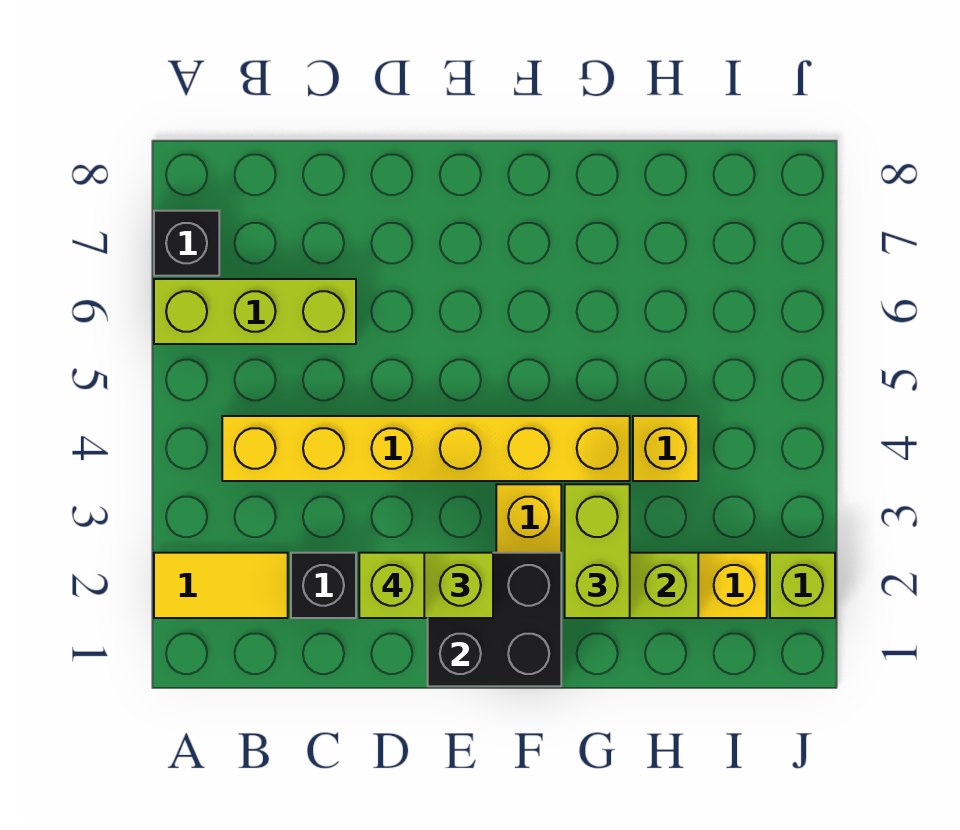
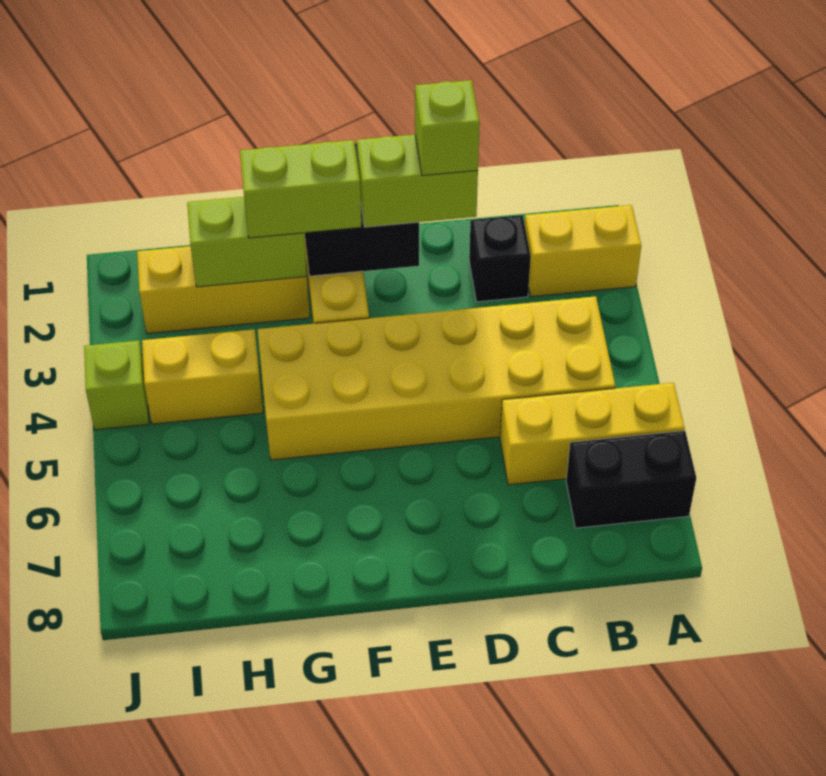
yellow tile A2:B2 level 1 -> yellow brick A2:B2 level 1
lime brick A6:C6 level 1 -> yellow brick A6:C6 level 1
black brick A7 level 1 -> black brick A7:B7 level 1
yellow brick B4:G4 level 1 -> yellow brick B4:G5 level 1
lime brick G2:G3 level 3 -> lime brick F2:G2 level 3
yellow brick H4 level 1 -> yellow brick H4:I4 level 1
lime brick J2 level 1 -> lime brick J4 level 1

